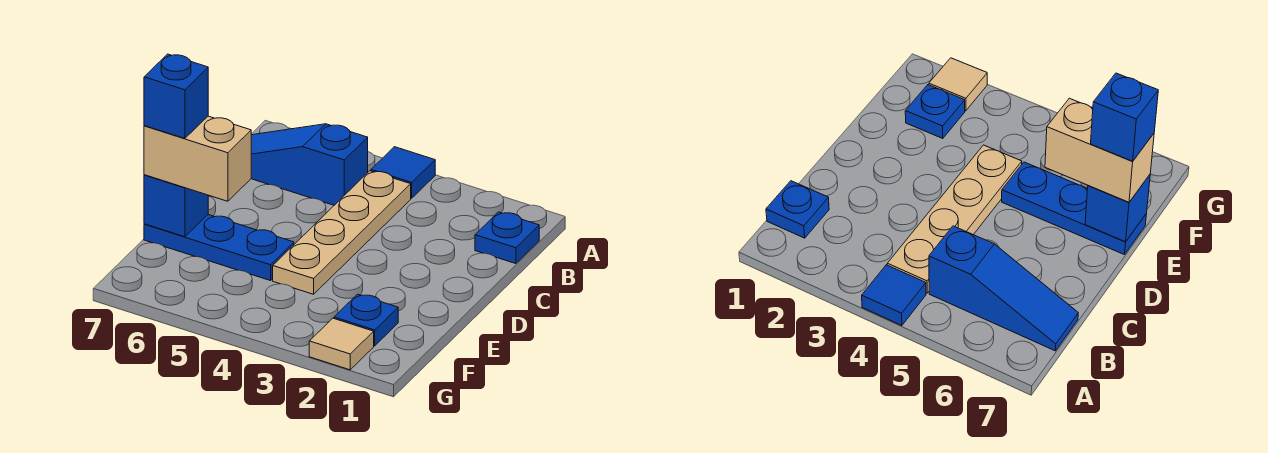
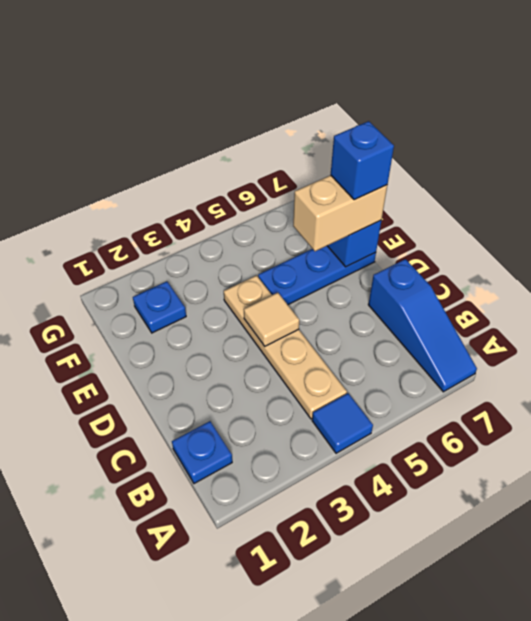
blue slope B5:B7 level 1 top 5 -> blue slope A7:C7 level 1 top C
tan tile G2 level 1 -> tan tile D4 level 2

